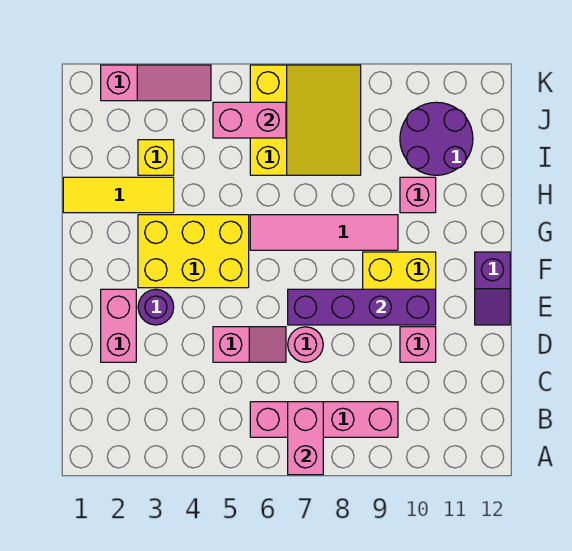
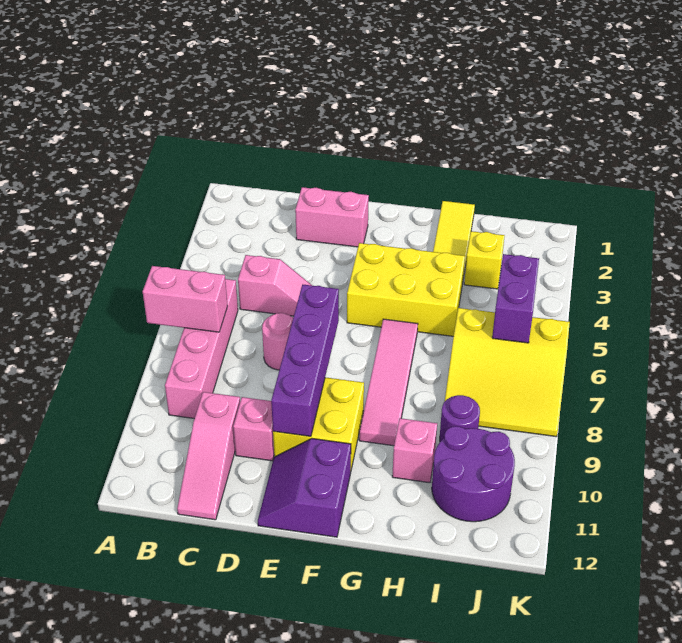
pink slope D5:D6 level 1 top 5 -> pink slope C5:D5 level 1 top C
purple round brick E3 level 1 -> purple round brick I9 level 1
purple slope E12:F12 level 1 top F -> purple slope E11:F12 level 1 top F
yellow brick F3:G5 level 1 -> yellow brick F4:H5 level 1
pink brick J5:J6 level 2 -> purple brick J5:J6 level 2
pink slope K2:K4 level 1 top 2 -> pink slope C10:C12 level 1 top 10

